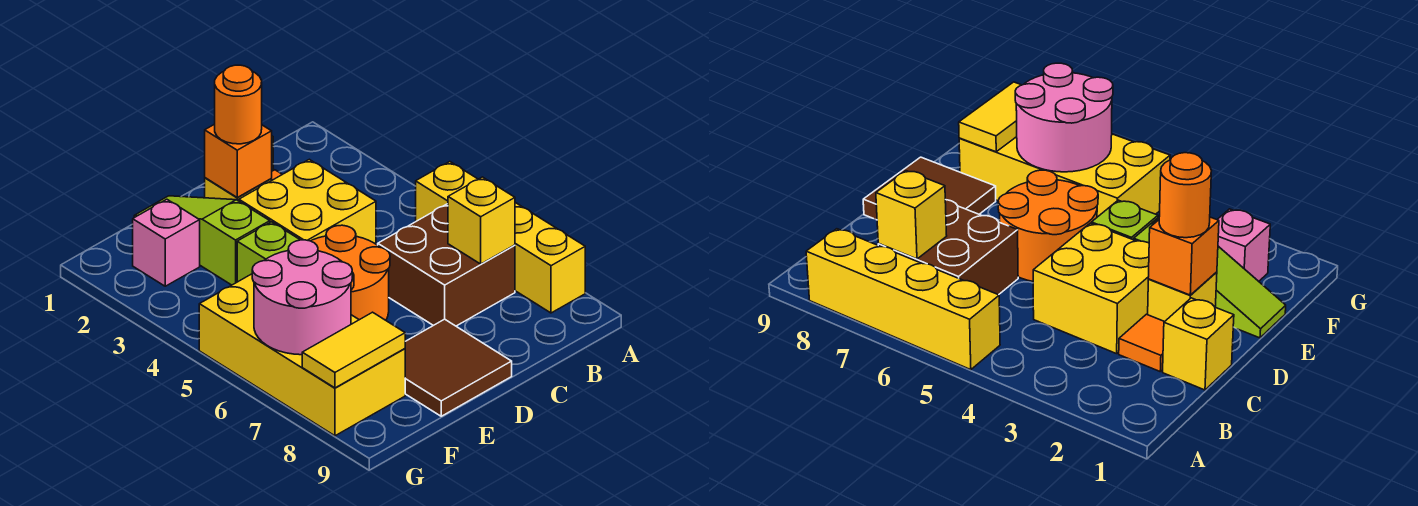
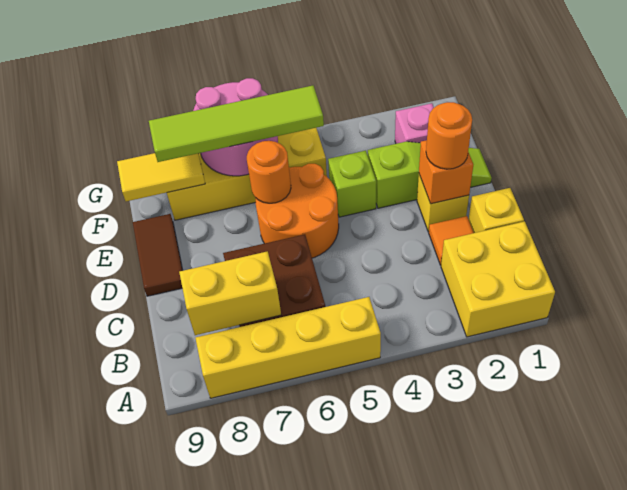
yellow brick B7 level 2 -> yellow brick B7:B8 level 2
yellow brick C3:D4 level 1 -> yellow brick A1:B2 level 1
brown tile D8:E9 level 1 -> brown tile D9:E9 level 1
none -> orange round brick E6 level 2
none -> lime tile F5:F8 level 3
yellow tile F8:G8 level 2 -> yellow tile F8:F9 level 2

